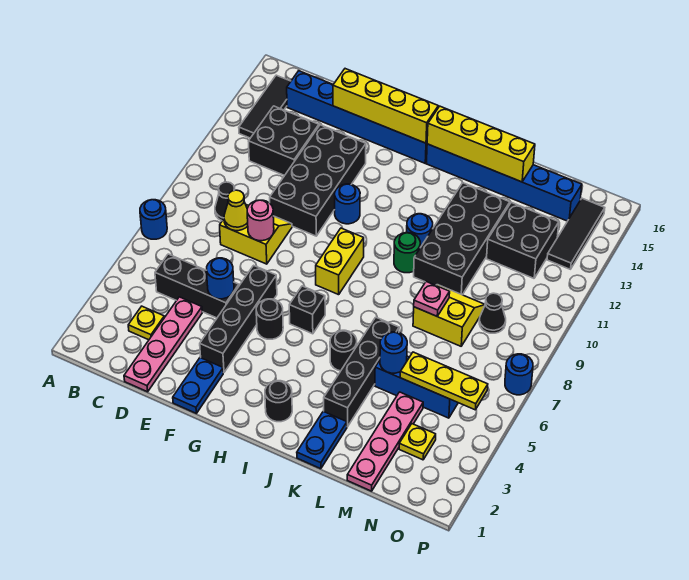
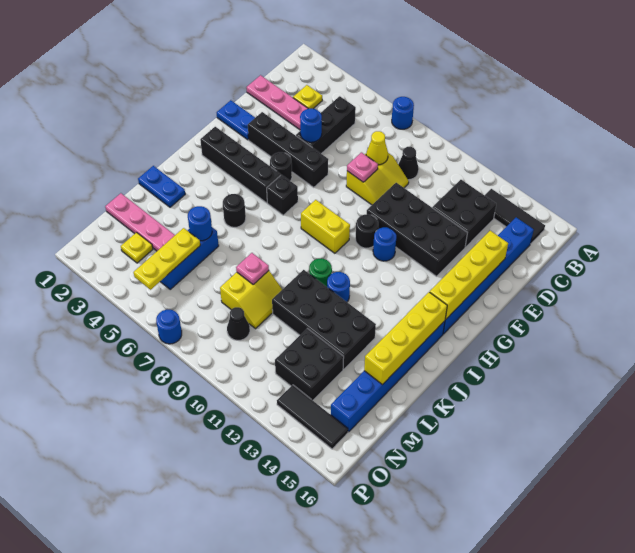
pink round brick E8 level 2 -> pink plate E8 level 2
black round brick I2 level 1 -> black round brick G10 level 1
black brick K3:K6 level 1 -> black brick H2:H5 level 1

